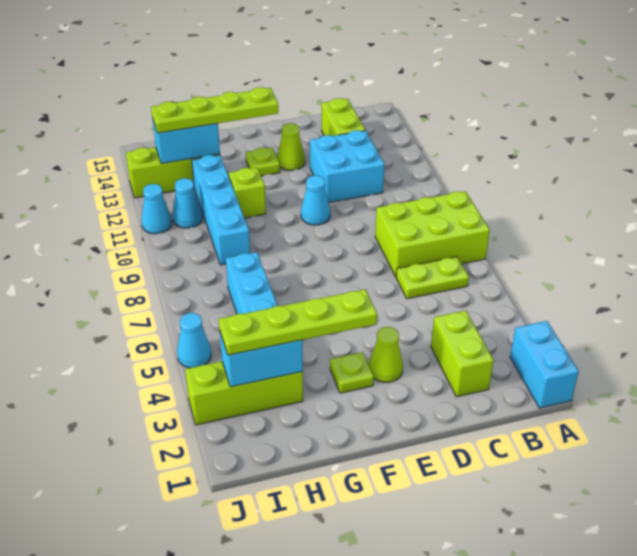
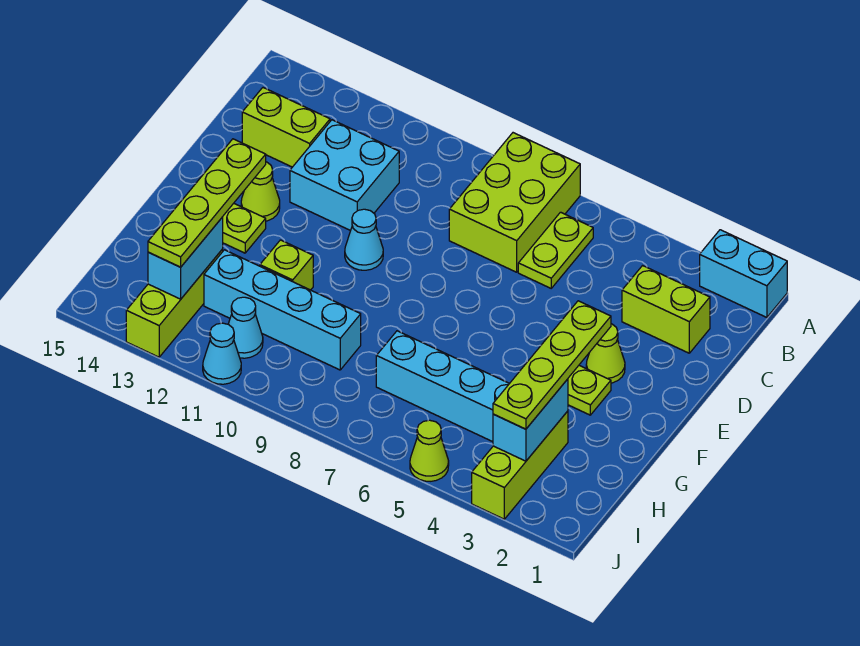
cyan cone J5 level 1 -> lime cone J5 level 1

